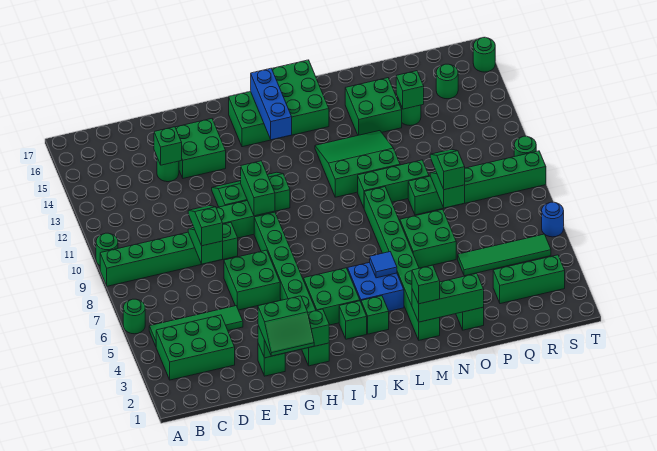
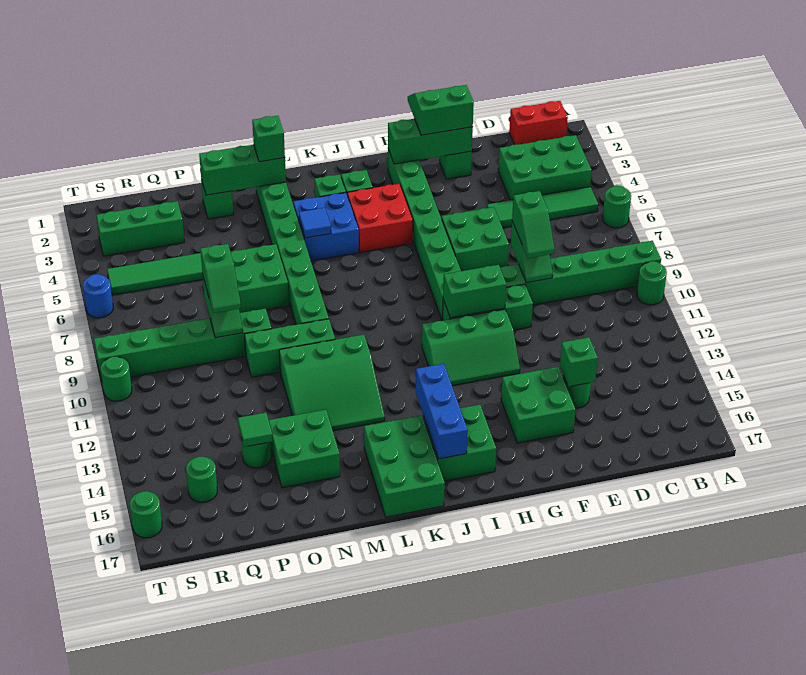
none -> red brick B1:C1 level 1
green brick H10:H11 level 2 -> green brick G10:H10 level 2
green brick I4:J5 level 1 -> red brick I4:J5 level 1
green brick P14 level 2 -> green tile P14 level 2

